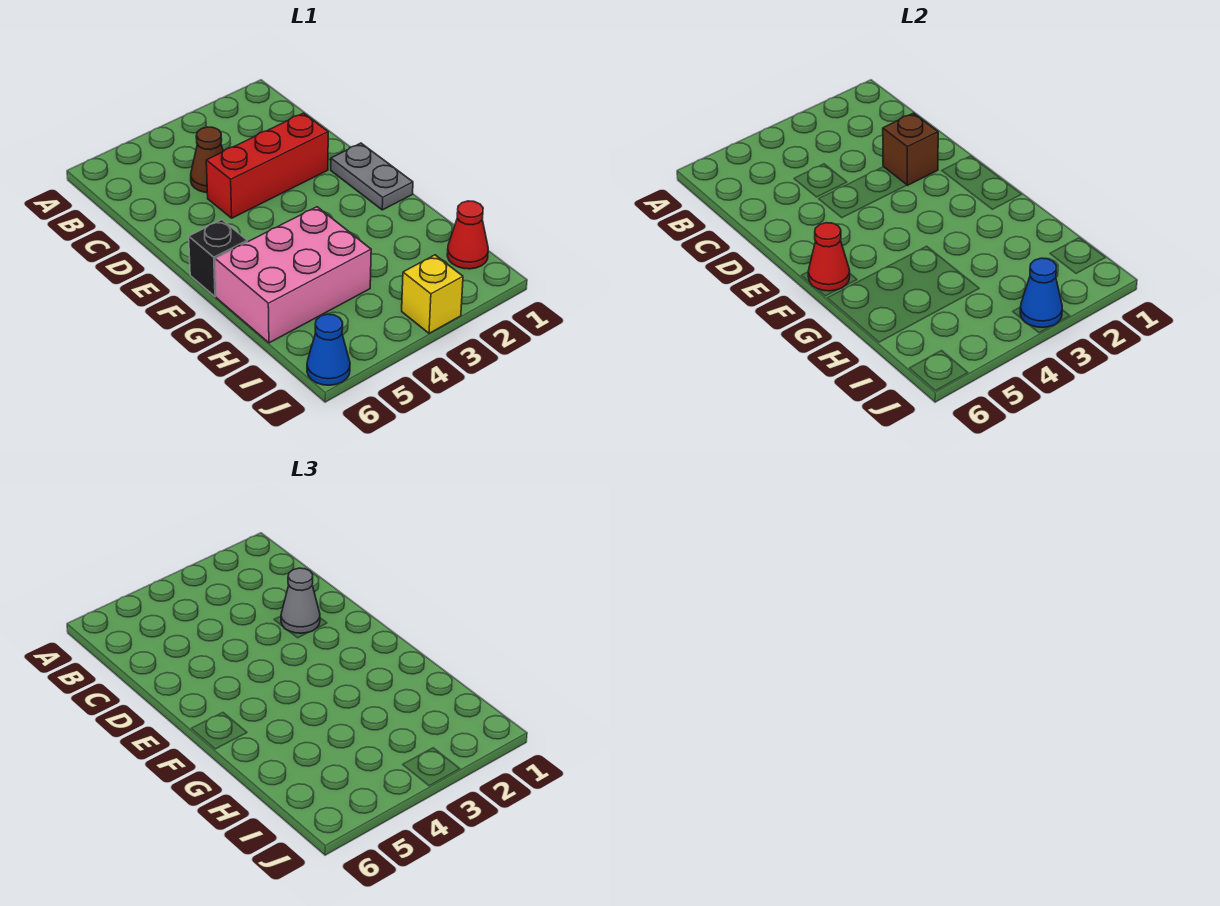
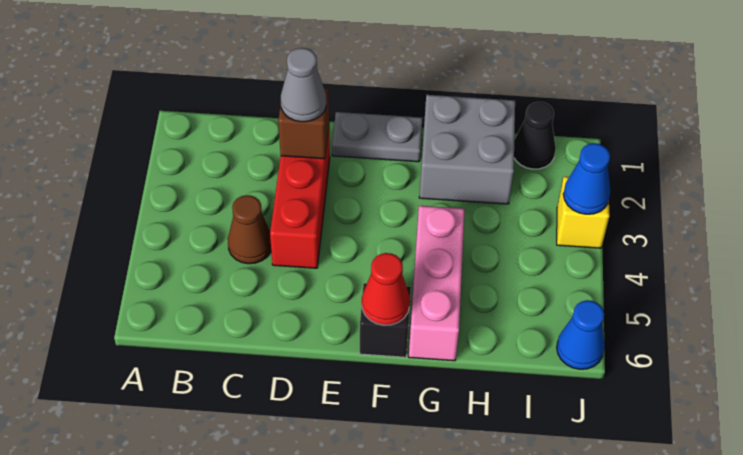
none -> grey brick G1:H2 level 1
pink brick G4:H6 level 1 -> pink brick G4:G6 level 1
red cone I1 level 1 -> black cone I1 level 1

